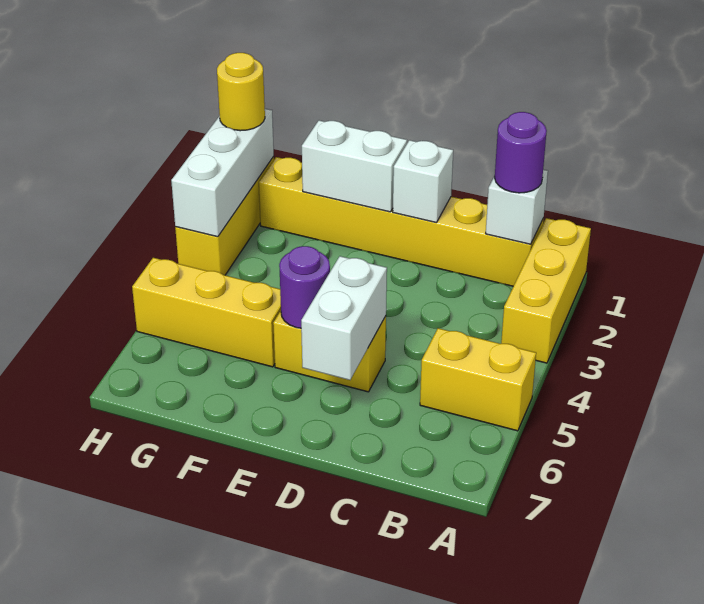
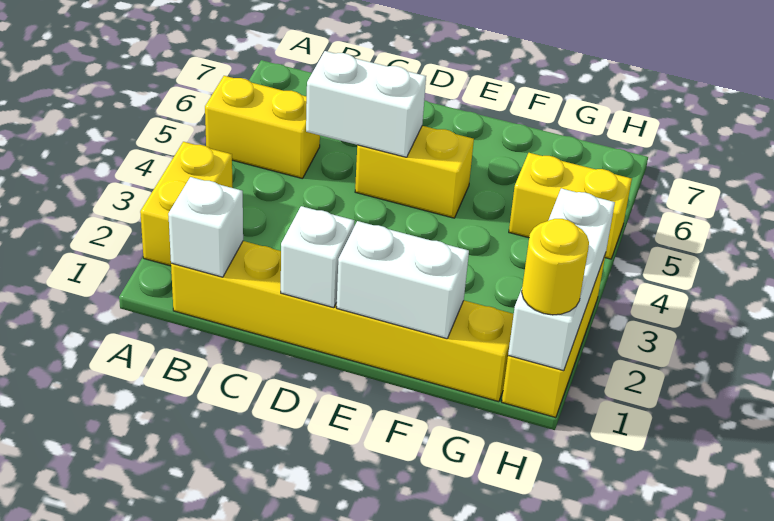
yellow brick A1:A3 level 1 -> yellow brick A2:A3 level 1
purple round brick B1 level 3 -> none
white brick D5:D6 level 2 -> white brick C5:D5 level 2
purple round brick E5 level 2 -> none
yellow brick F5:H5 level 1 -> yellow brick G5:H5 level 1

